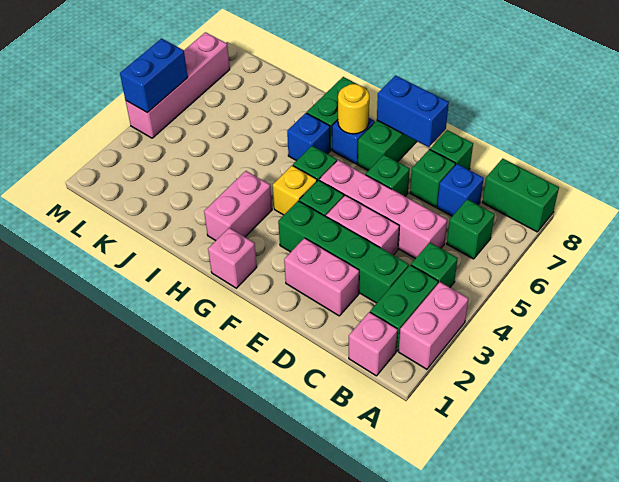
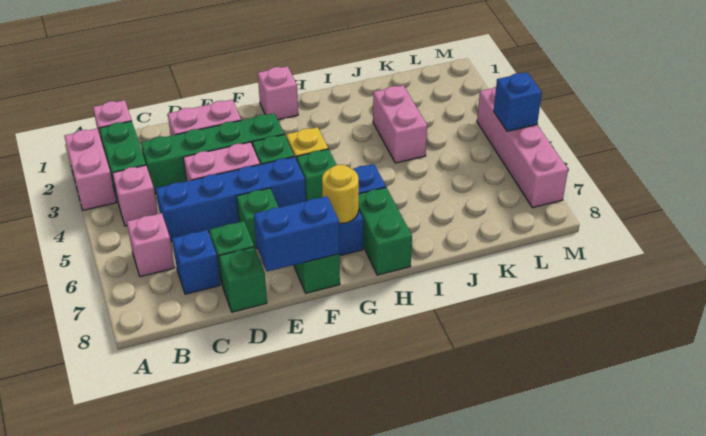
green brick A8:B8 level 1 -> none
green brick B4 level 1 -> pink brick B4 level 1
green brick B6 level 1 -> pink brick B6 level 1
pink brick C5:F5 level 1 -> blue brick C5:F5 level 1
pink brick H2:H3 level 1 -> pink brick J3:J4 level 1
blue brick M4:M5 level 2 -> blue brick M5 level 2

